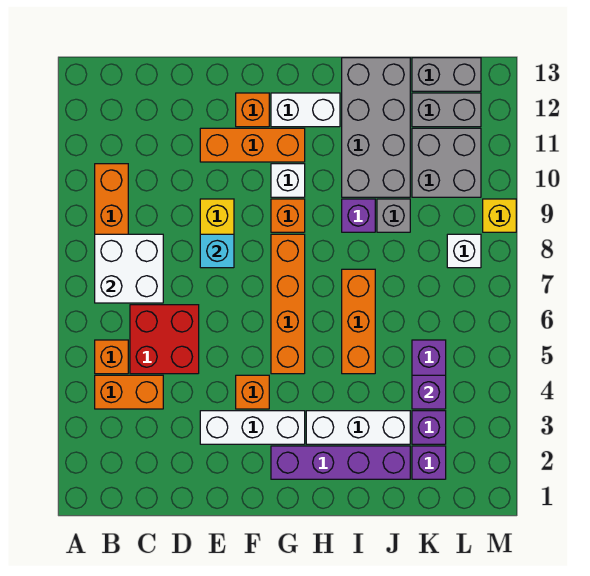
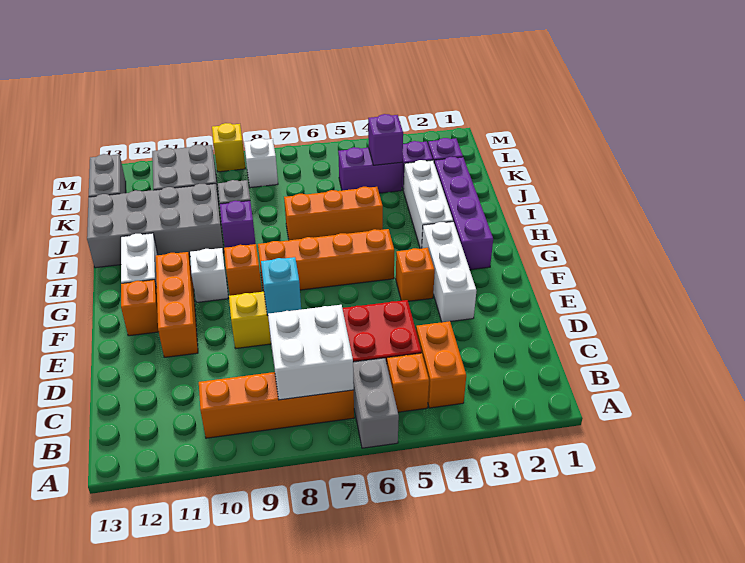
grey brick K12:L12 level 1 -> grey brick A6:B6 level 1

